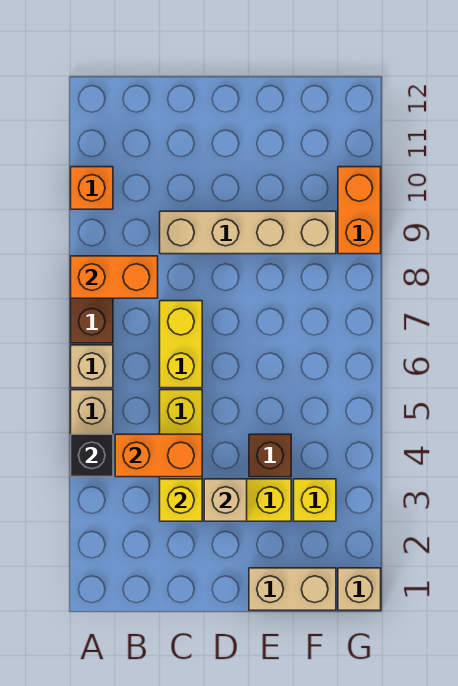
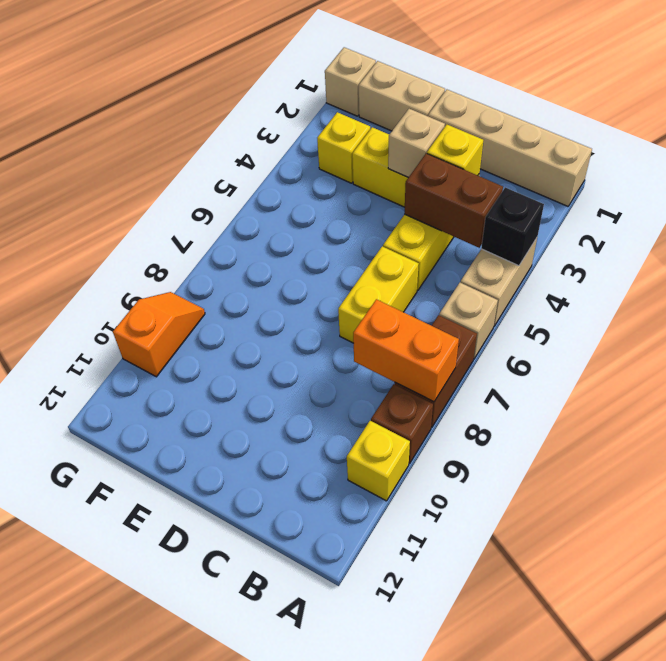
orange brick A10 level 1 -> yellow brick A10 level 1
orange brick B4:C4 level 2 -> brown brick B4:C4 level 2
tan brick C9:F9 level 1 -> tan brick A1:D1 level 1
brown brick E4 level 1 -> brown brick A9 level 1
orange brick G9:G10 level 1 -> orange slope G9:G10 level 1 top 10

